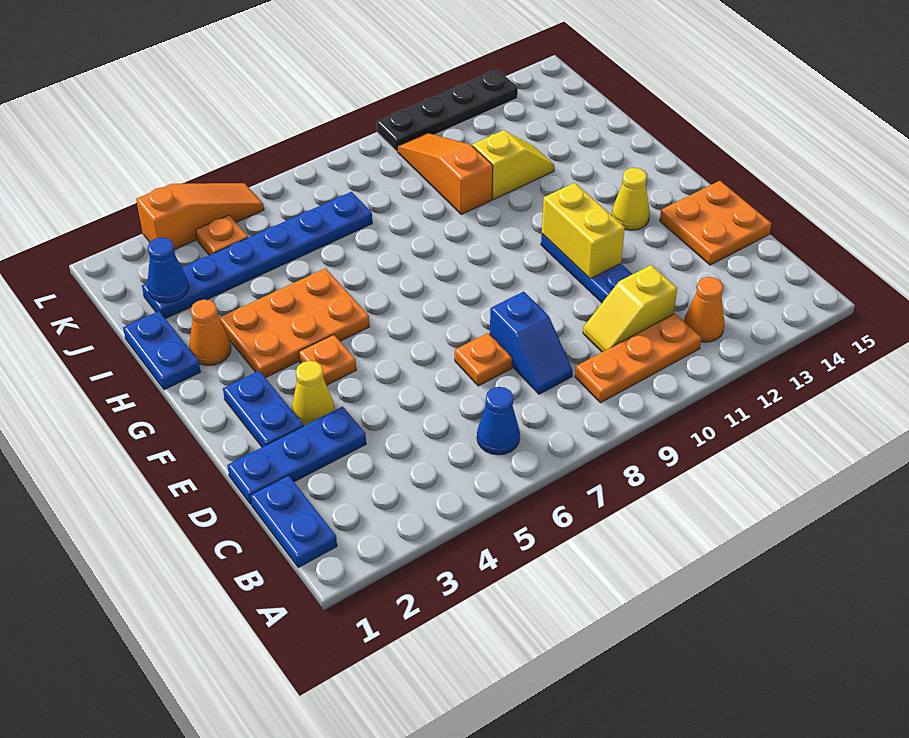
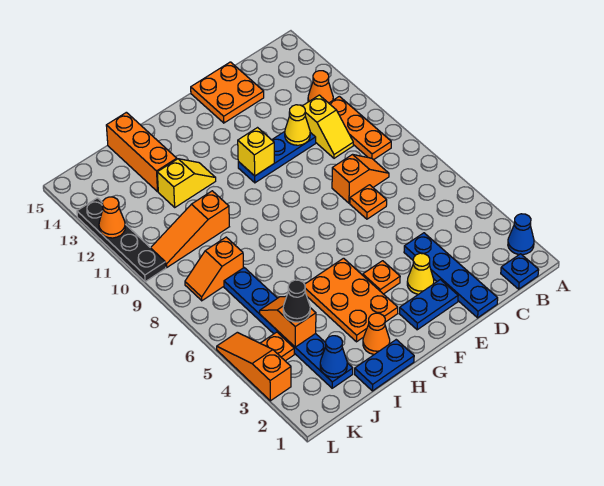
blue plate B1:C1 level 1 -> blue plate B1 level 1
blue cone B6 level 1 -> blue cone A2 level 1
blue slope C8:D8 level 1 top D -> orange slope C8:D8 level 1 top D
blue plate D1:D3 level 1 -> blue plate D1:D4 level 1
yellow brick E11:F11 level 2 -> yellow brick F11 level 2
yellow cone F13 level 1 -> yellow cone D11 level 2
yellow slope I11:I12 level 1 top 11 -> yellow slope H12:I12 level 1 top I
none -> orange brick I13:I15 level 1
none -> orange slope J4:J5 level 2 top 4
none -> black cone J4 level 3
none -> orange slope J8:K8 level 1 top J
none -> orange cone L12 level 2

